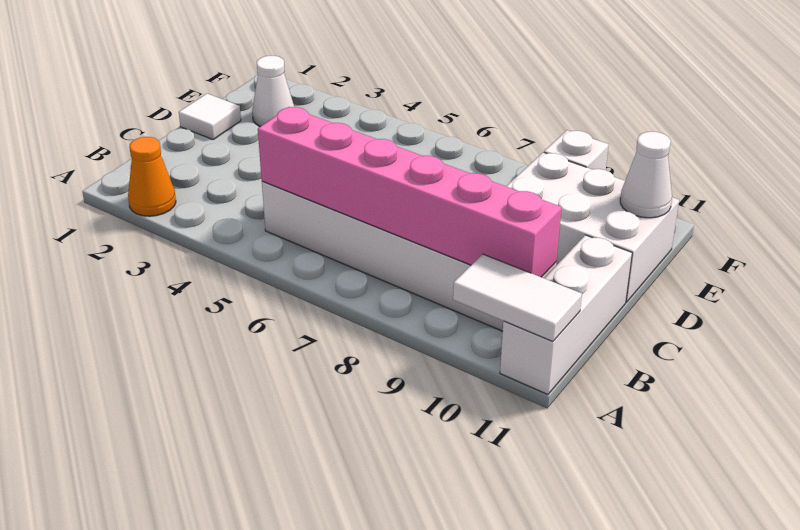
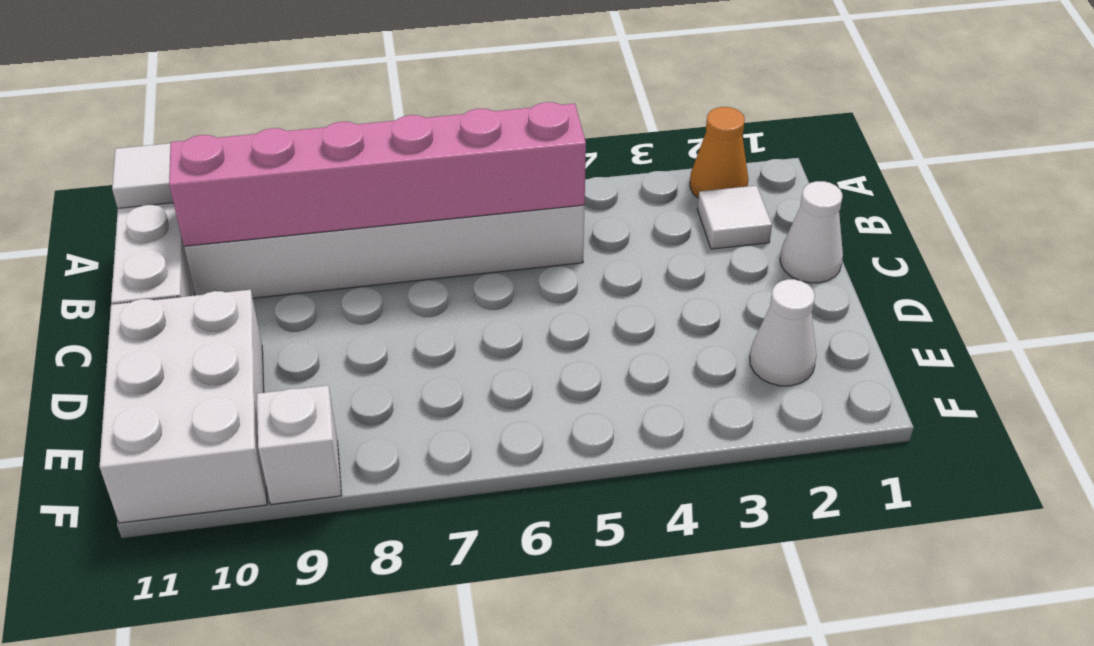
white tile D1 level 1 -> white tile B2 level 1
white brick D9:E11 level 1 -> white brick D10:F11 level 1
white cone E11 level 2 -> white cone C1 level 1

